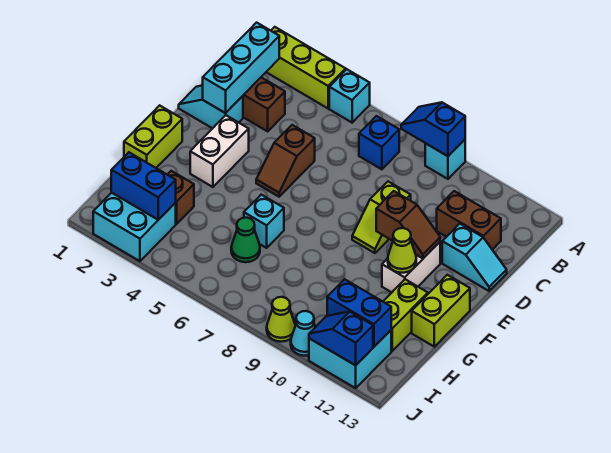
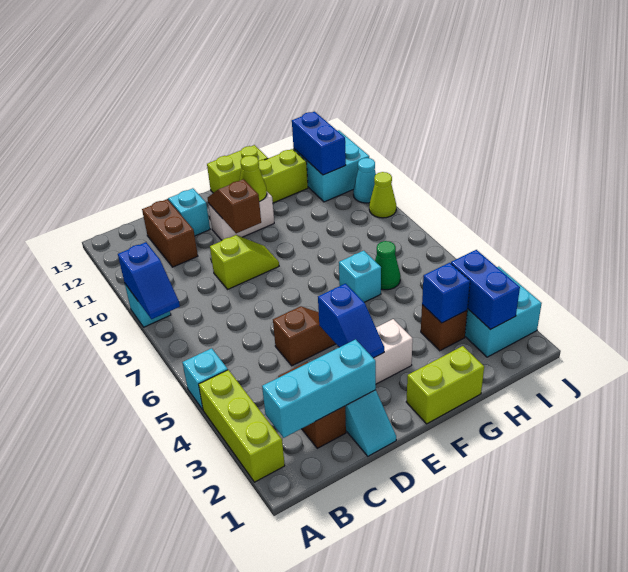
blue brick B7 level 1 -> blue brick H3 level 2
blue slope J11:J12 level 2 top 12 -> blue slope E3:E4 level 2 top 4

